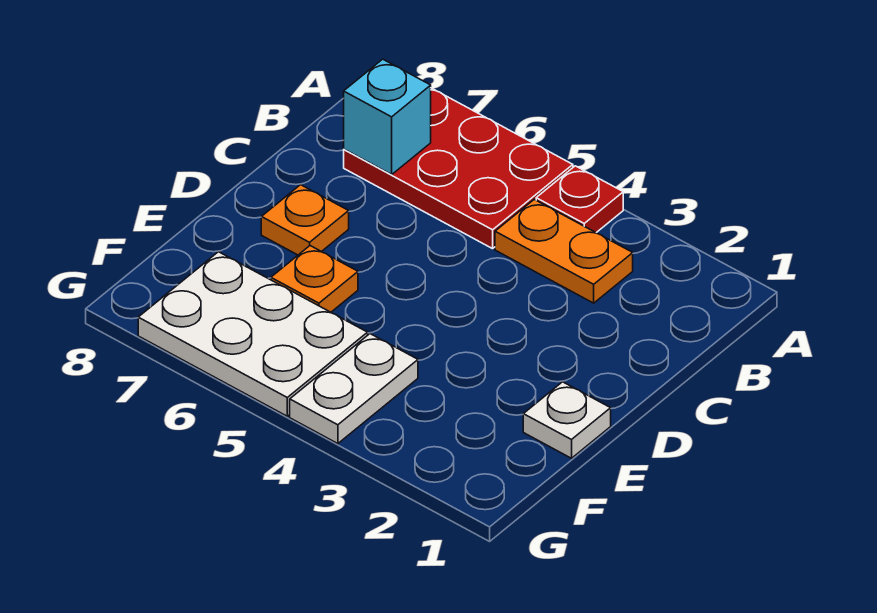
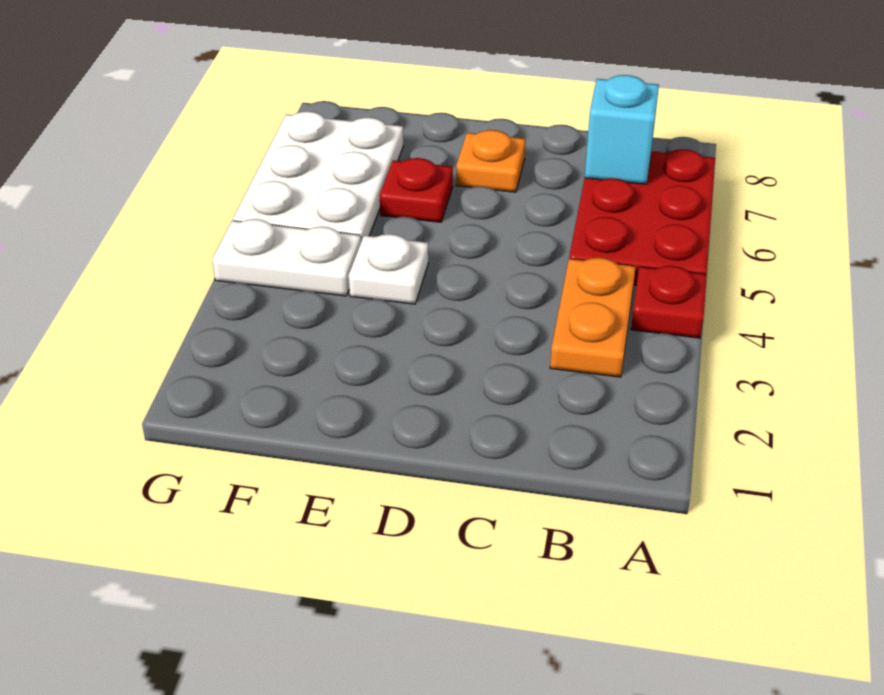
white plate E1 level 1 -> white plate E4 level 1
orange plate E6 level 1 -> red plate E6 level 1

